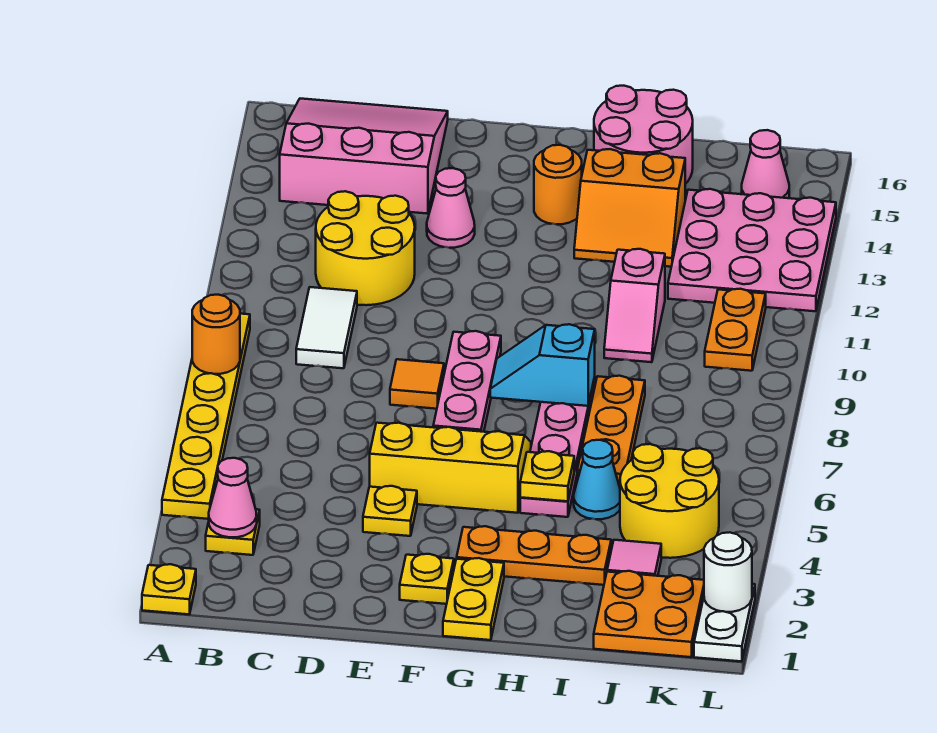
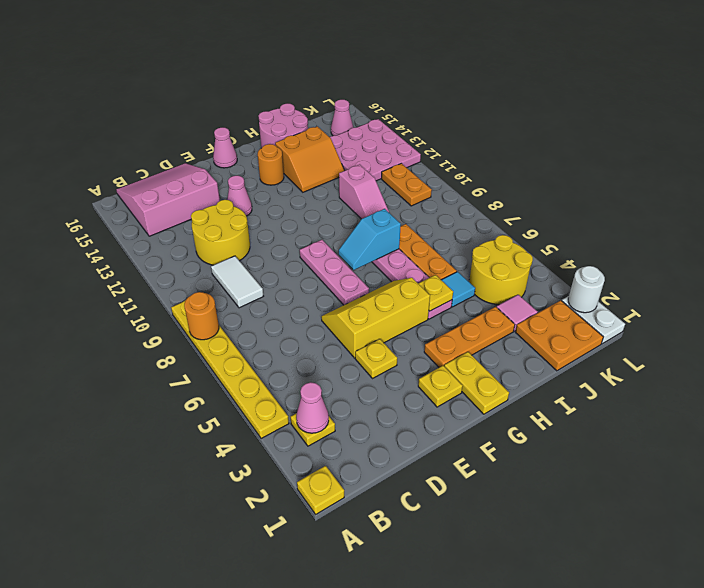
orange tile E8 level 1 -> none
none -> pink cone F16 level 1
cyan cone I5 level 1 -> cyan tile I5 level 1

